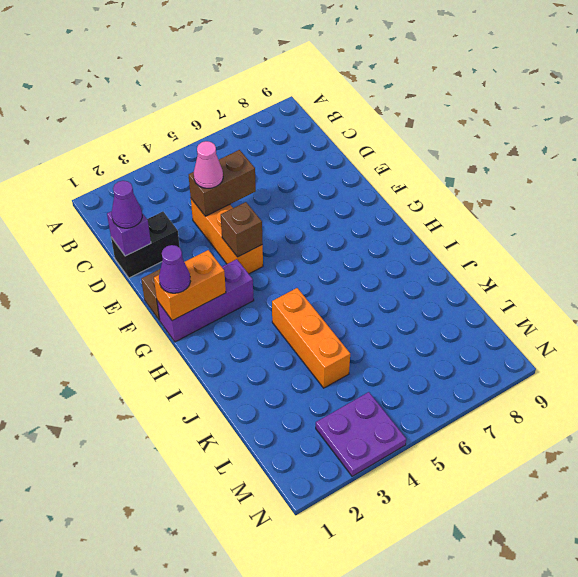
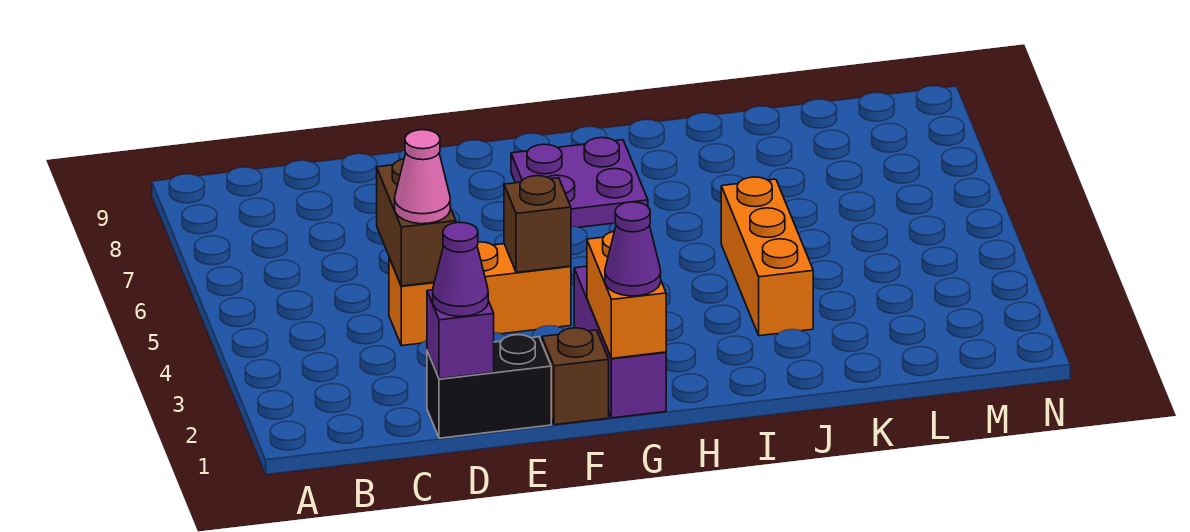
black brick D1:D2 level 1 -> black brick D1:E1 level 1
orange brick I4:K4 level 1 -> orange brick J3:J5 level 1
purple plate M3:N4 level 1 -> purple plate G7:H8 level 1

